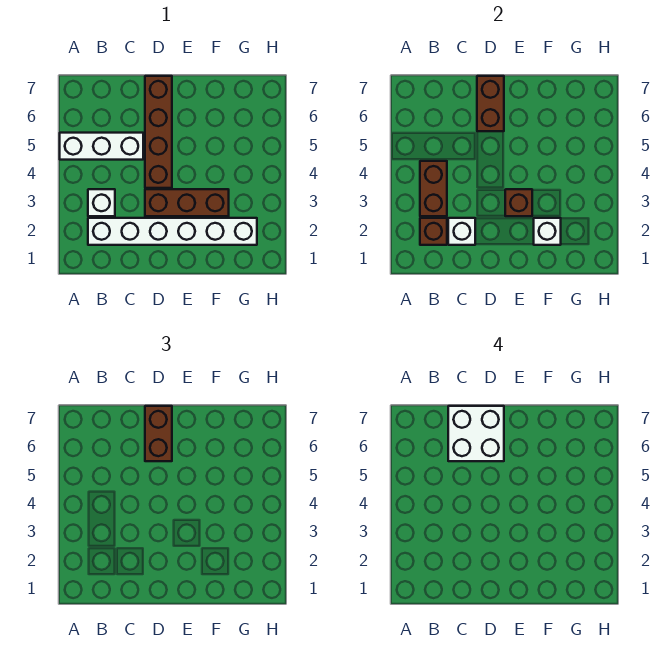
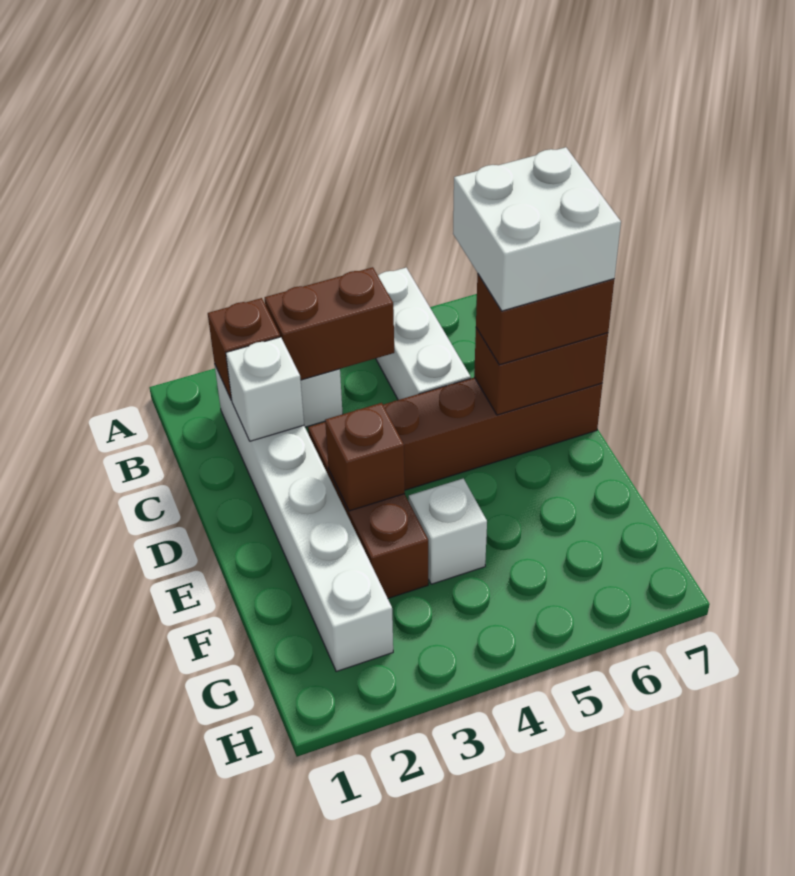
white brick F2 level 2 -> white brick F4 level 1

